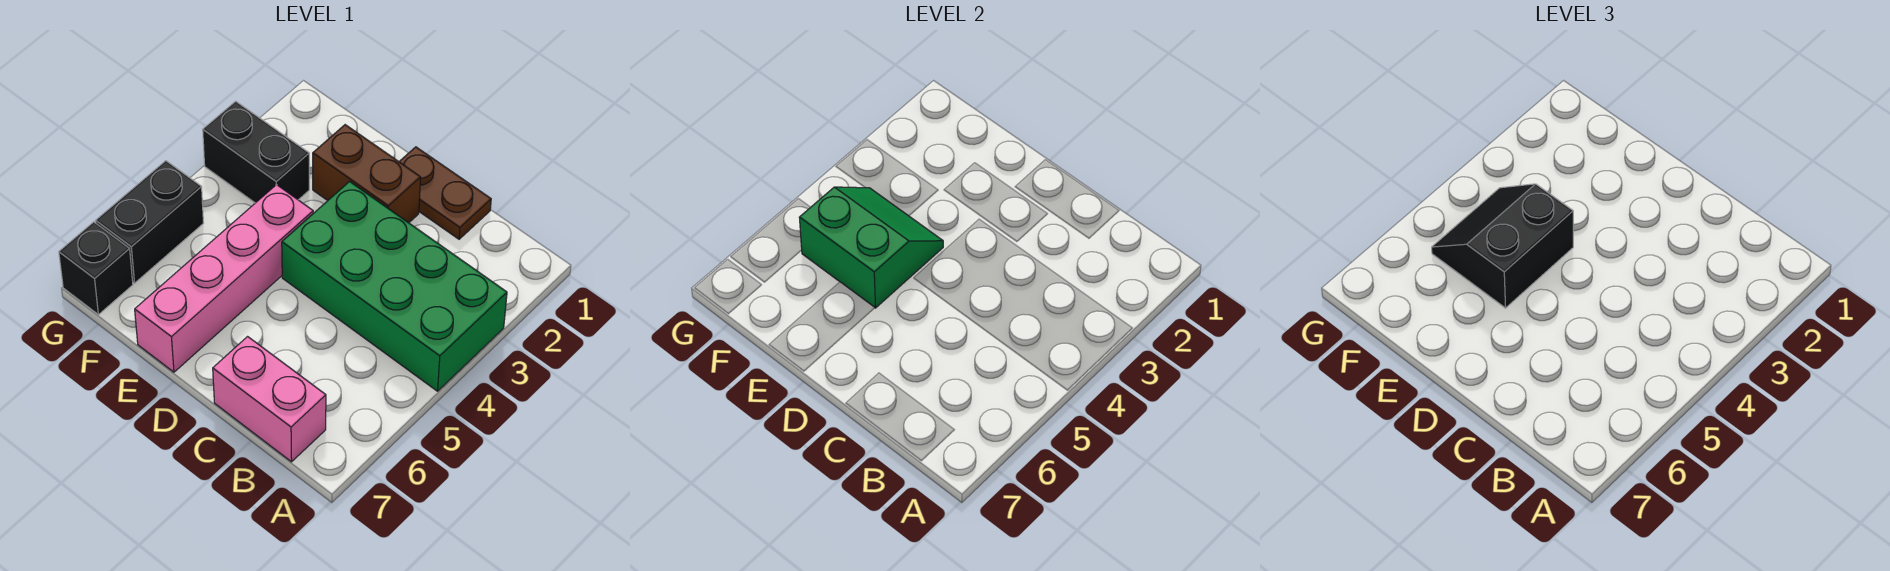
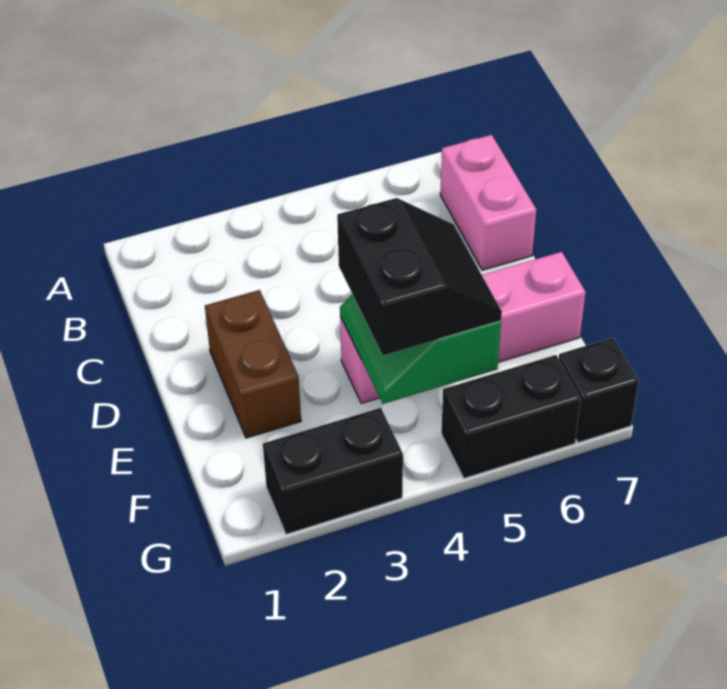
green brick A3:D4 level 1 -> none
brown plate C1:D1 level 1 -> none
black slope E4:F5 level 3 top E -> black slope E4:F5 level 3 top 4
black brick F3:G3 level 1 -> black brick G2:G3 level 1

